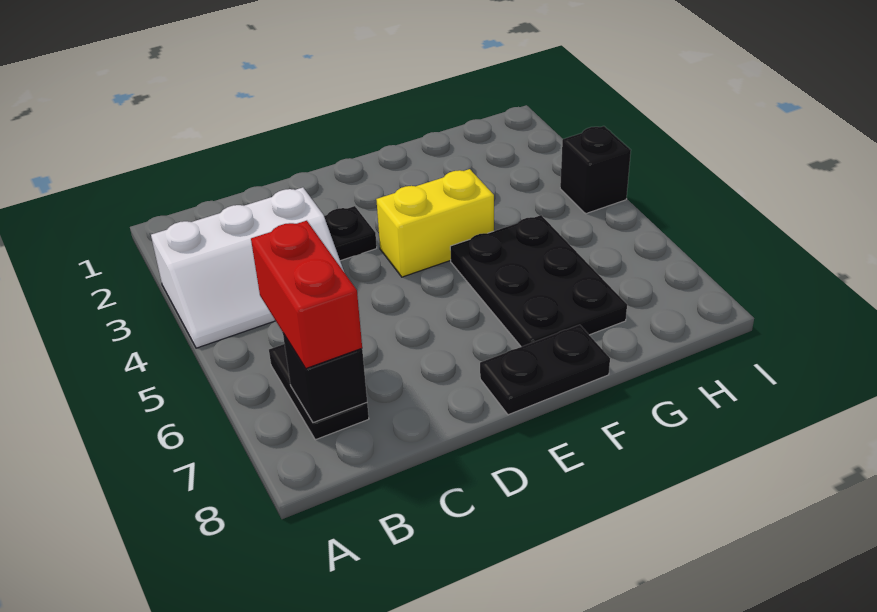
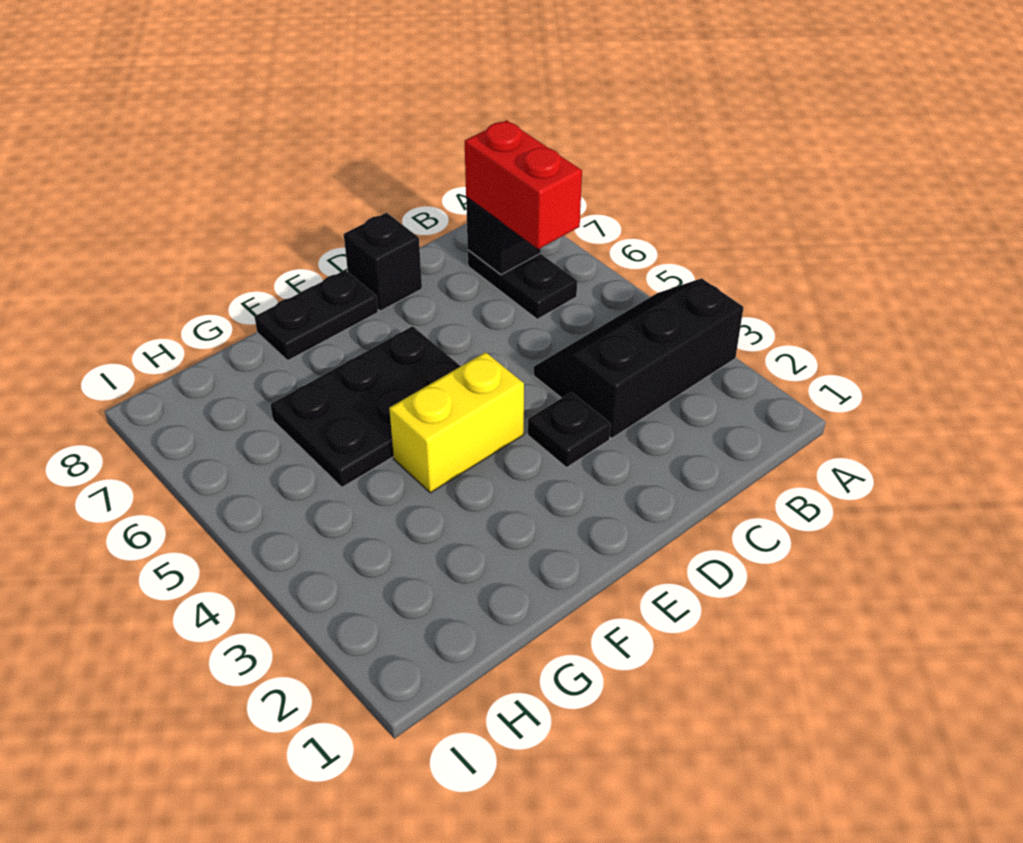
white slope A3:C4 level 1 top 3 -> black slope A3:C4 level 1 top 3
black plate F5:G7 level 1 -> black plate E5:G6 level 1
black brick I4 level 1 -> black brick D8 level 1

